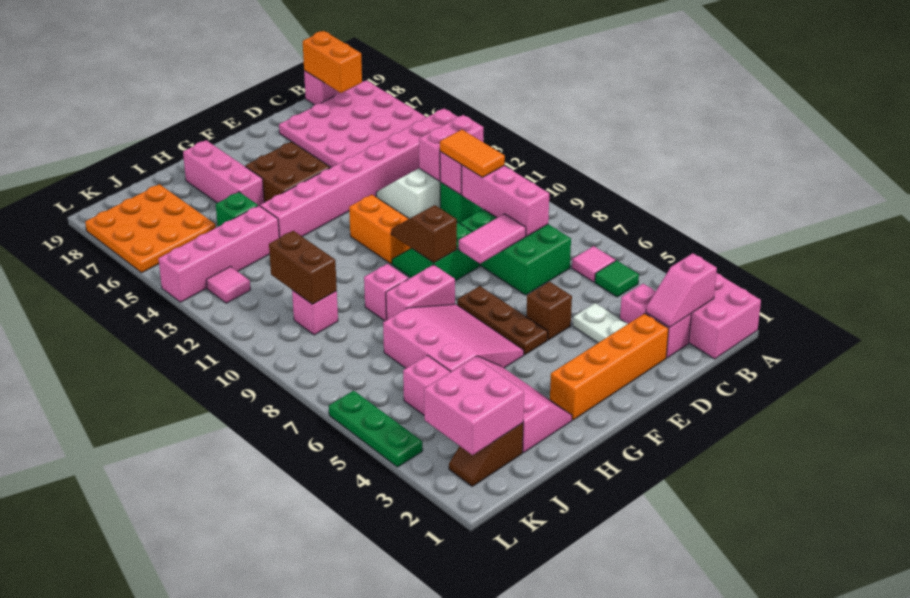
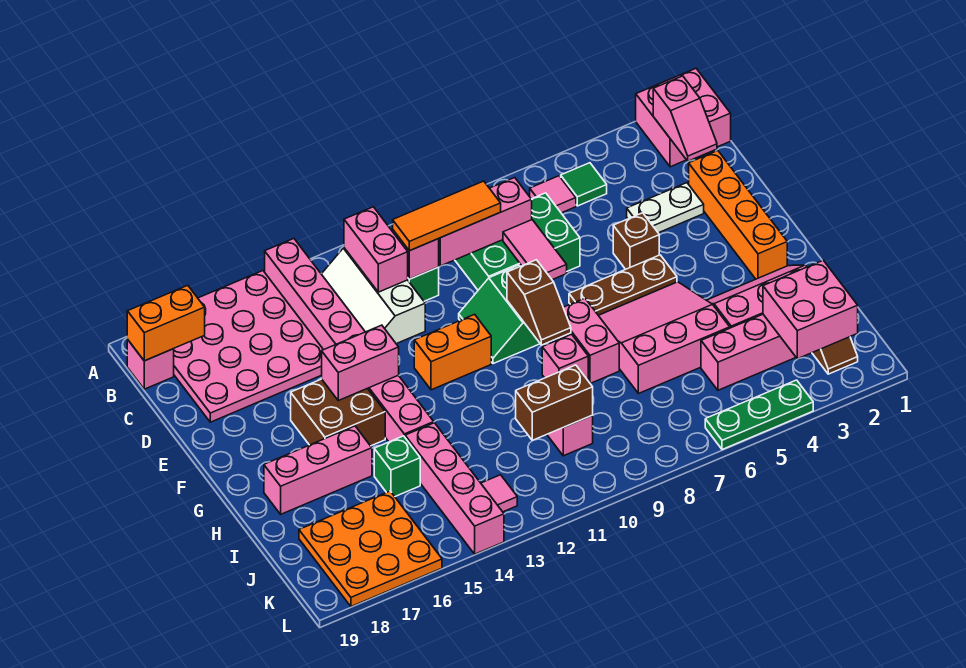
pink brick C2:C3 level 1 -> pink brick F14:F15 level 2
orange tile C10:C11 level 3 -> orange tile C9:C11 level 3
brown slope F9:F10 level 2 top 9 -> brown slope F9:G9 level 2 top F

